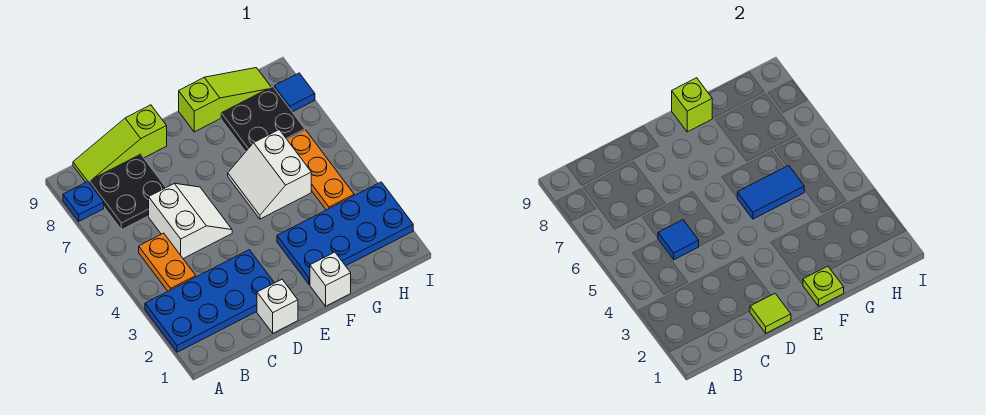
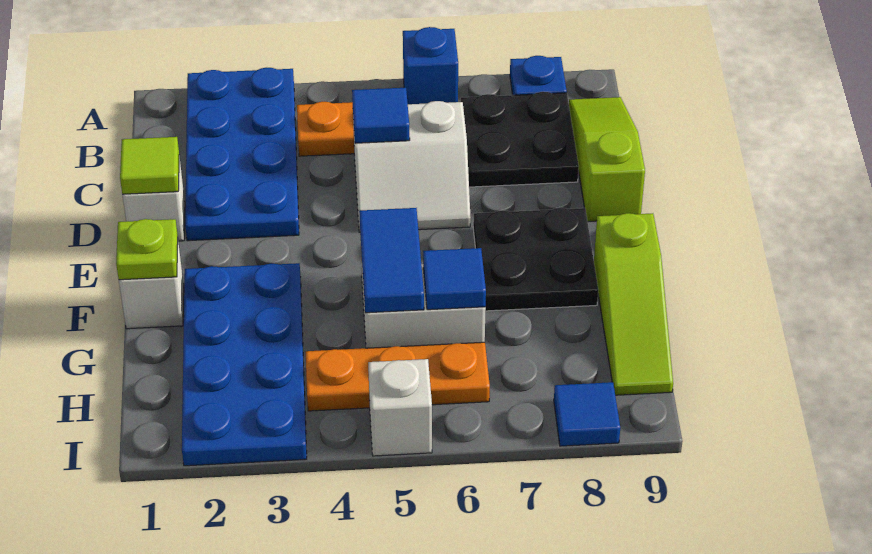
none -> blue brick A6 level 1
lime brick F9 level 2 -> none
none -> blue tile G6 level 2
black plate G7:H8 level 1 -> black plate E7:F8 level 1
none -> white brick I5 level 1

